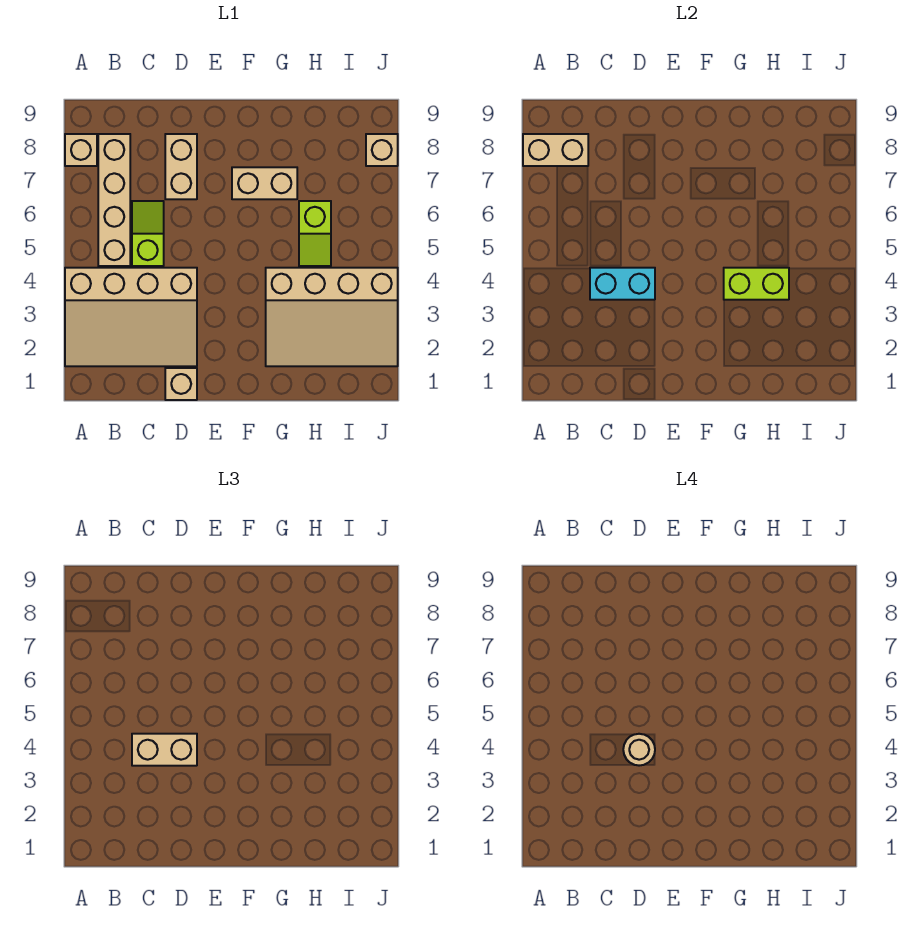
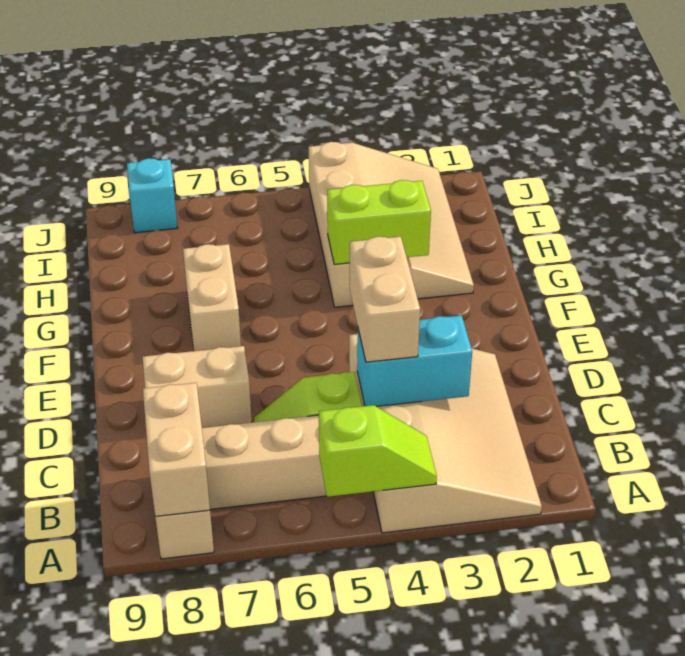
cyan brick C4:D4 level 2 -> cyan brick C3:C4 level 2
tan brick D1 level 1 -> none
tan round brick D4 level 4 -> none
lime brick G4:H4 level 2 -> lime brick G3:G4 level 2
lime slope H5:H6 level 1 top 6 -> lime slope A4:A5 level 2 top 5
tan brick J8 level 1 -> cyan brick J8 level 1

